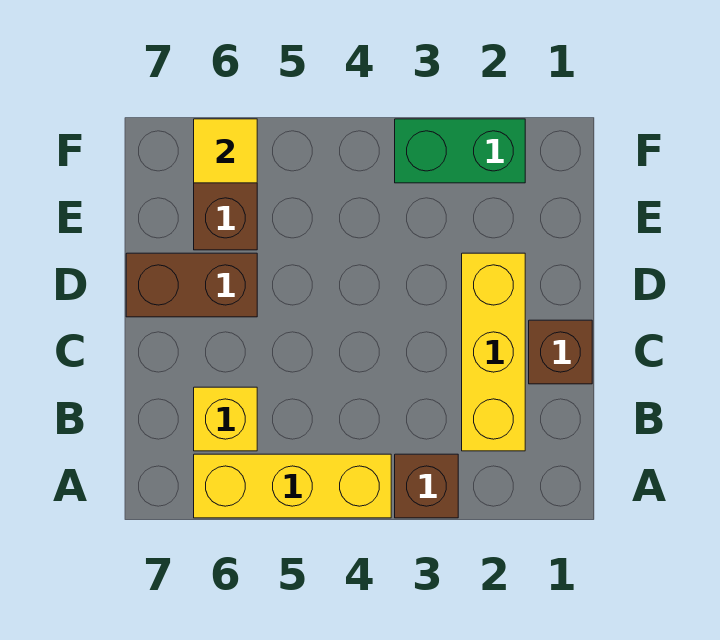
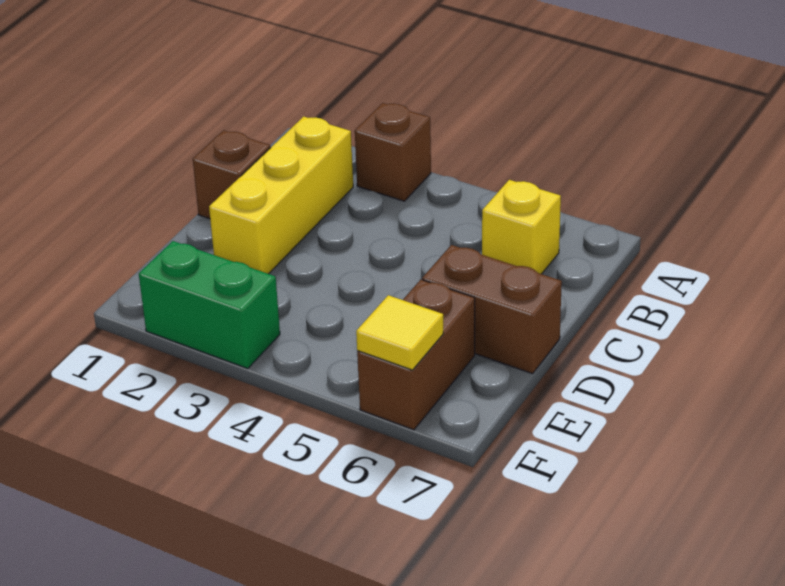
yellow brick A4:A6 level 1 -> none

